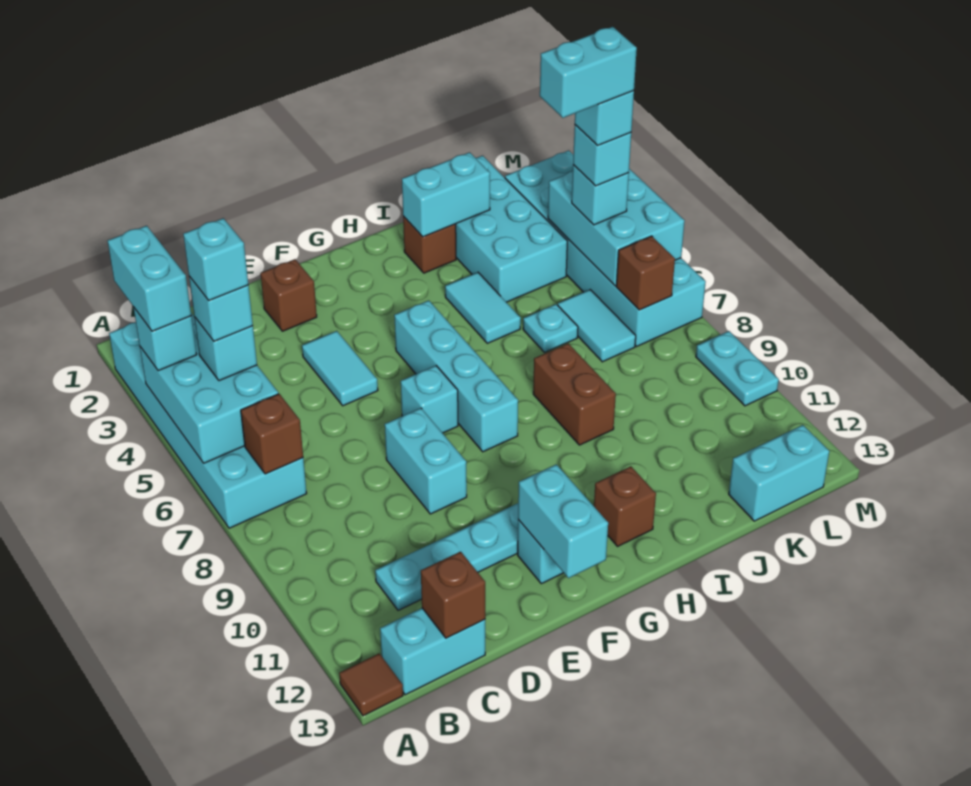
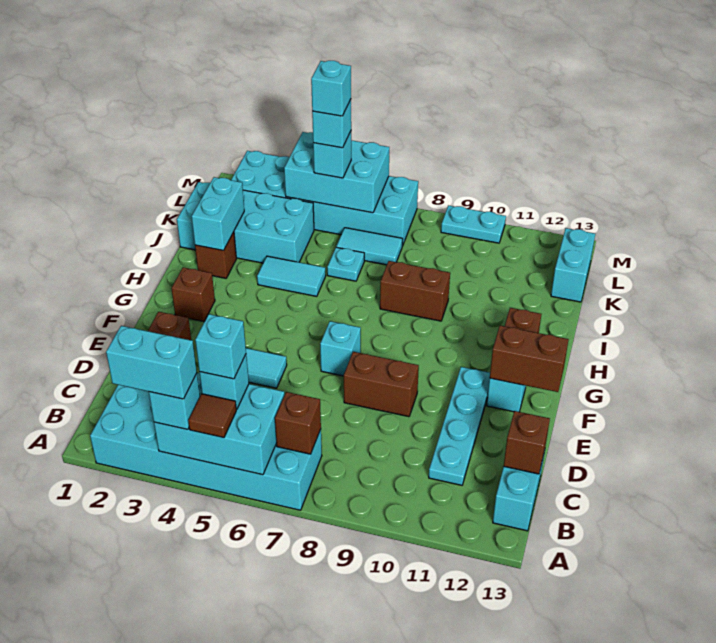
brown tile A13 level 1 -> brown tile A5 level 3
cyan brick B5 level 5 -> none
cyan brick E8:E9 level 1 -> brown brick E8:E9 level 1
cyan brick F12:F13 level 2 -> brown brick F12:F13 level 2
cyan brick G5:G8 level 1 -> none
cyan brick K5:L5 level 6 -> none
brown brick L7 level 2 -> brown brick G2 level 1

